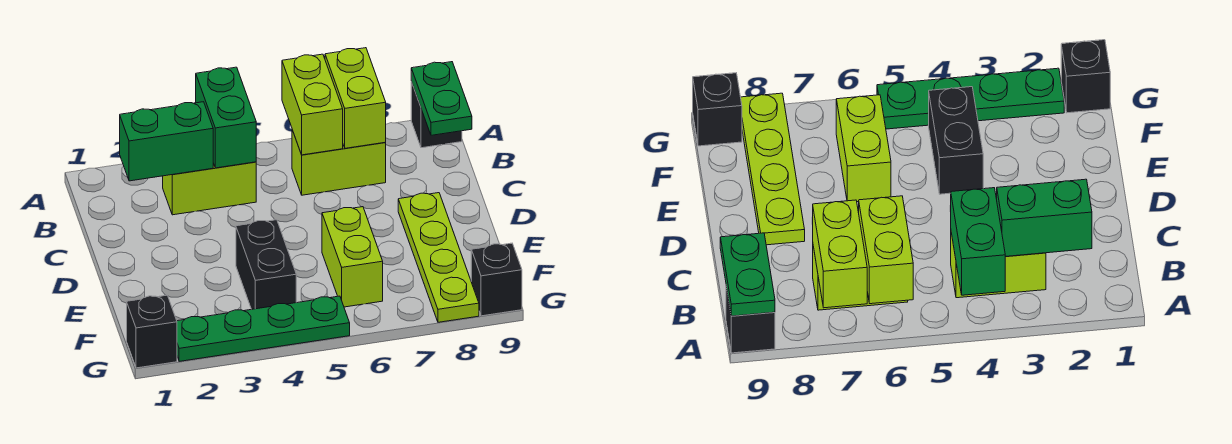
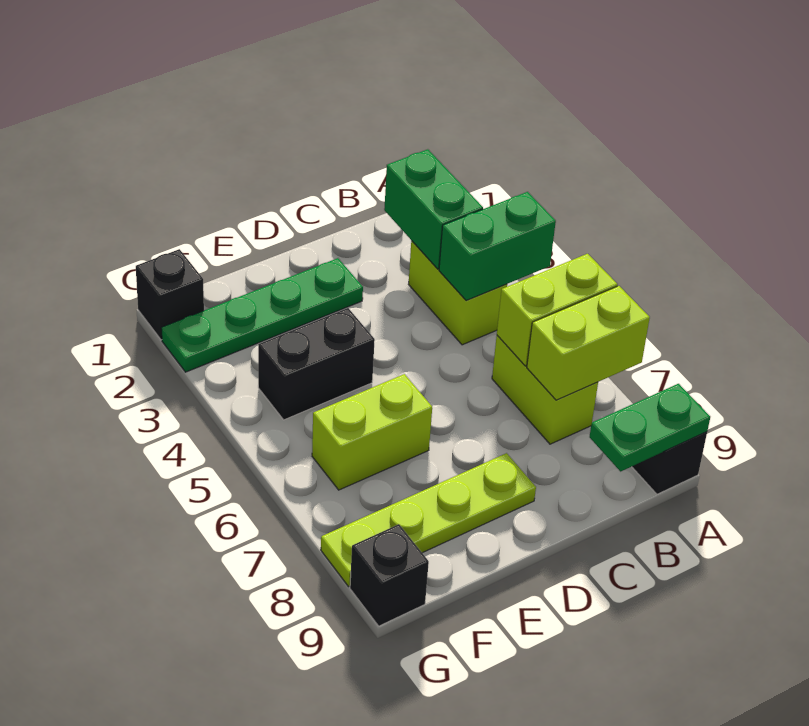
green plate G2:G5 level 1 -> green plate D2:G2 level 1

